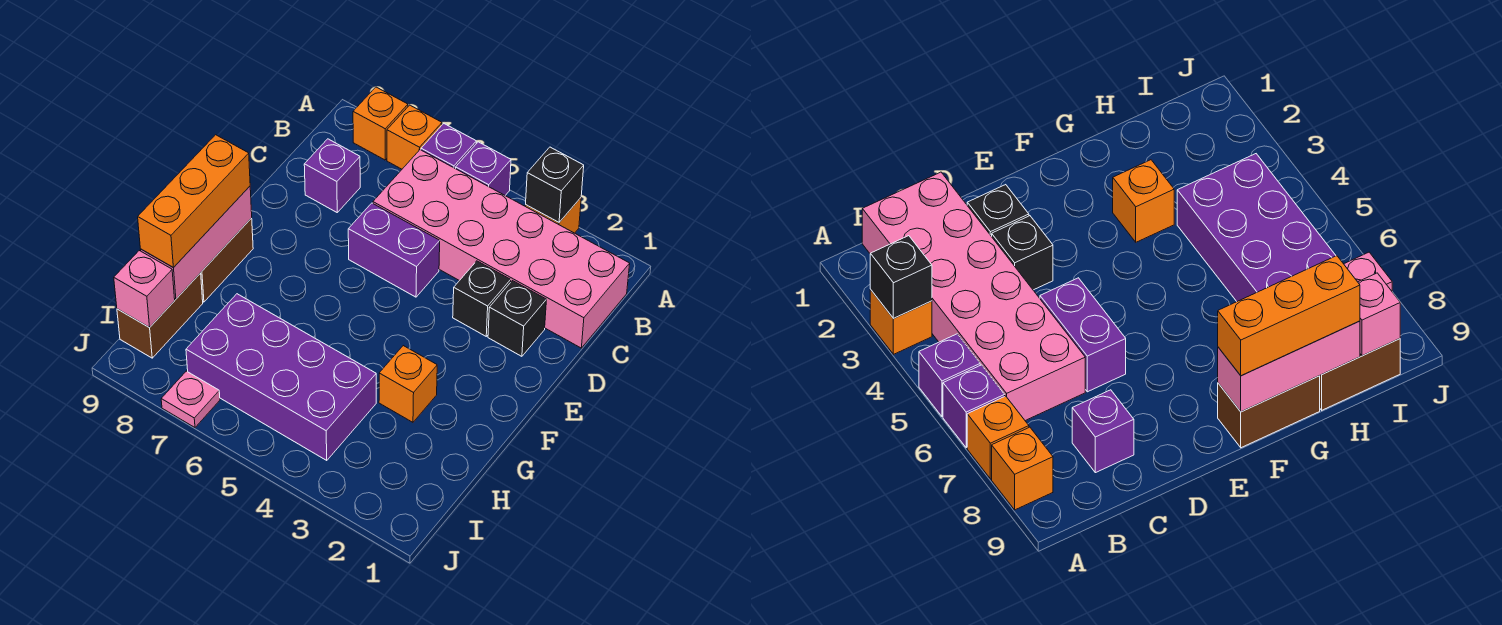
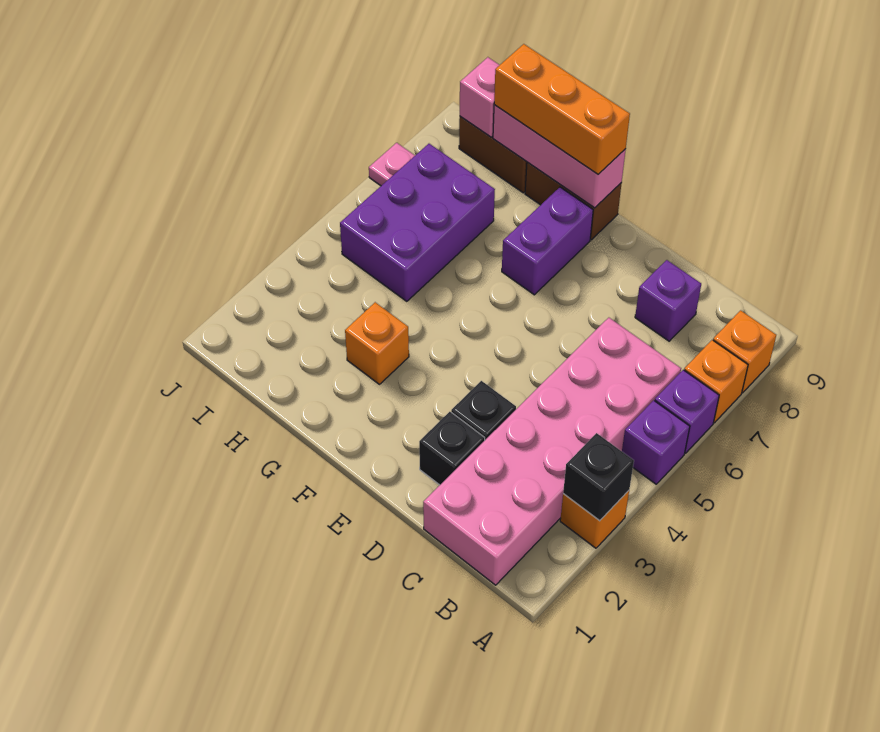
purple brick D5:D6 level 1 -> purple brick F7:F8 level 1
purple brick H4:I7 level 1 -> purple brick H5:I7 level 1

